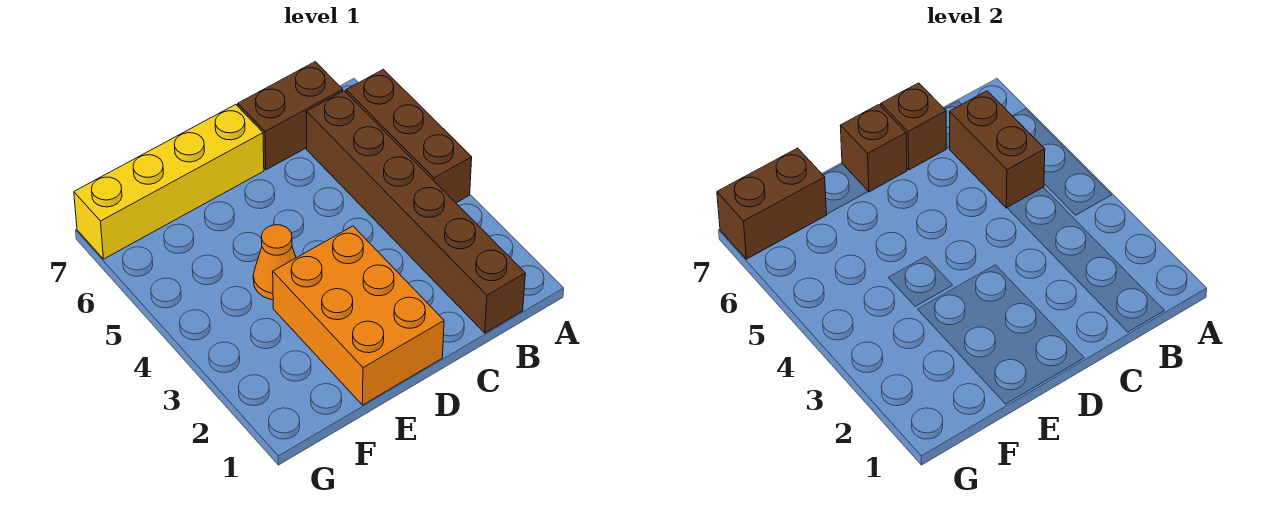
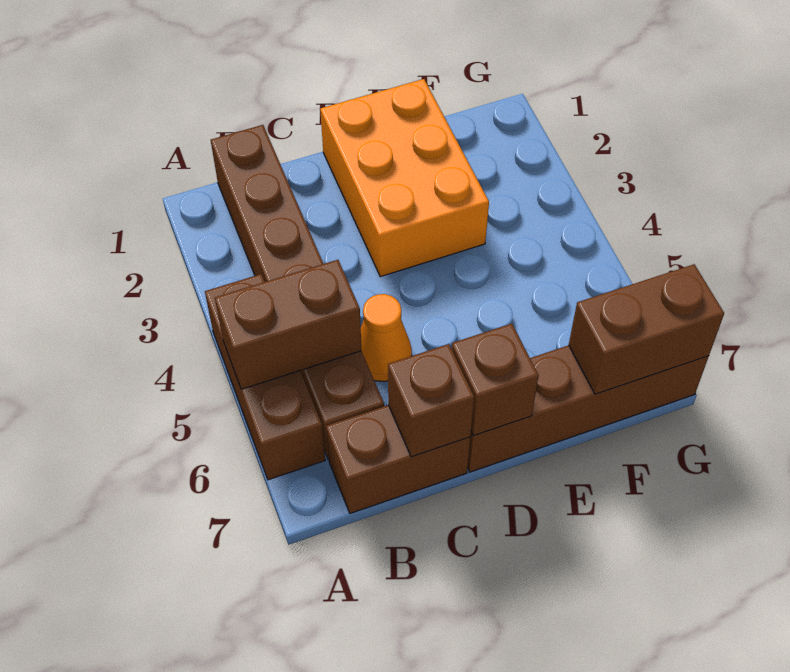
brown brick B5:B6 level 2 -> brown brick A5:B5 level 2
yellow brick D7:G7 level 1 -> brown brick D7:G7 level 1
orange cone E4 level 1 -> orange cone C5 level 1

